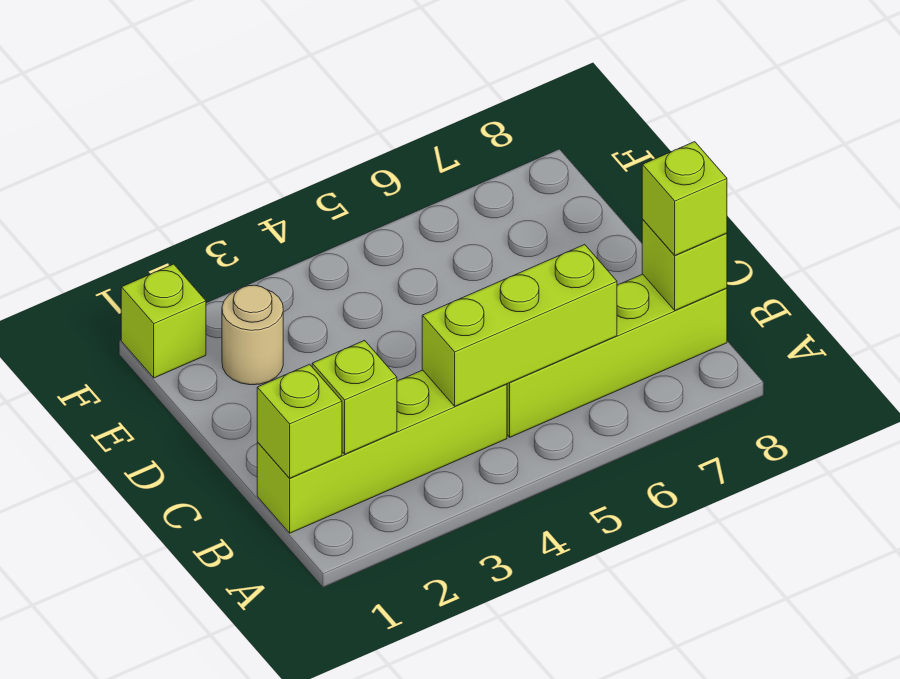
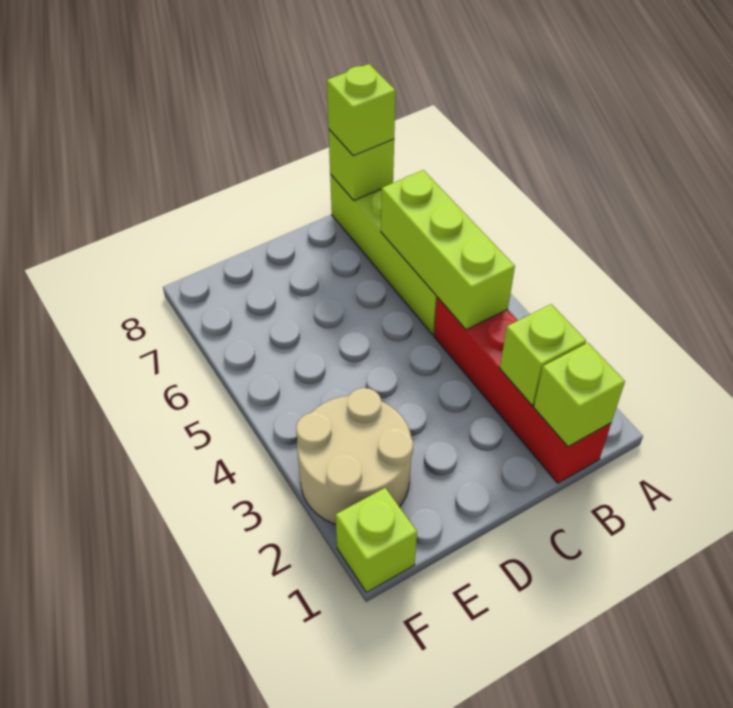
lime brick B1:B4 level 1 -> red brick B1:B4 level 1
tan round brick E2 level 1 -> tan round brick E2:F3 level 1

